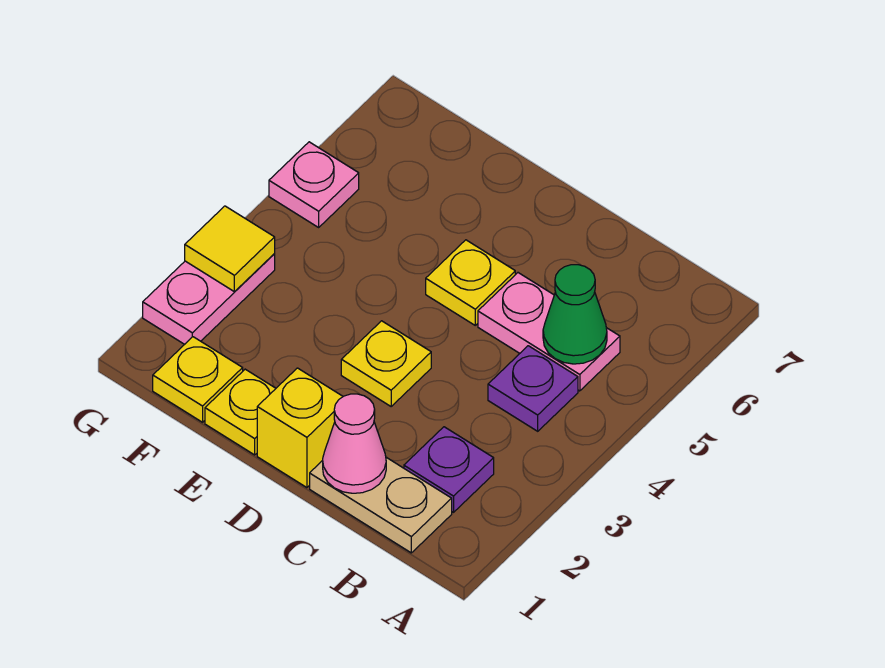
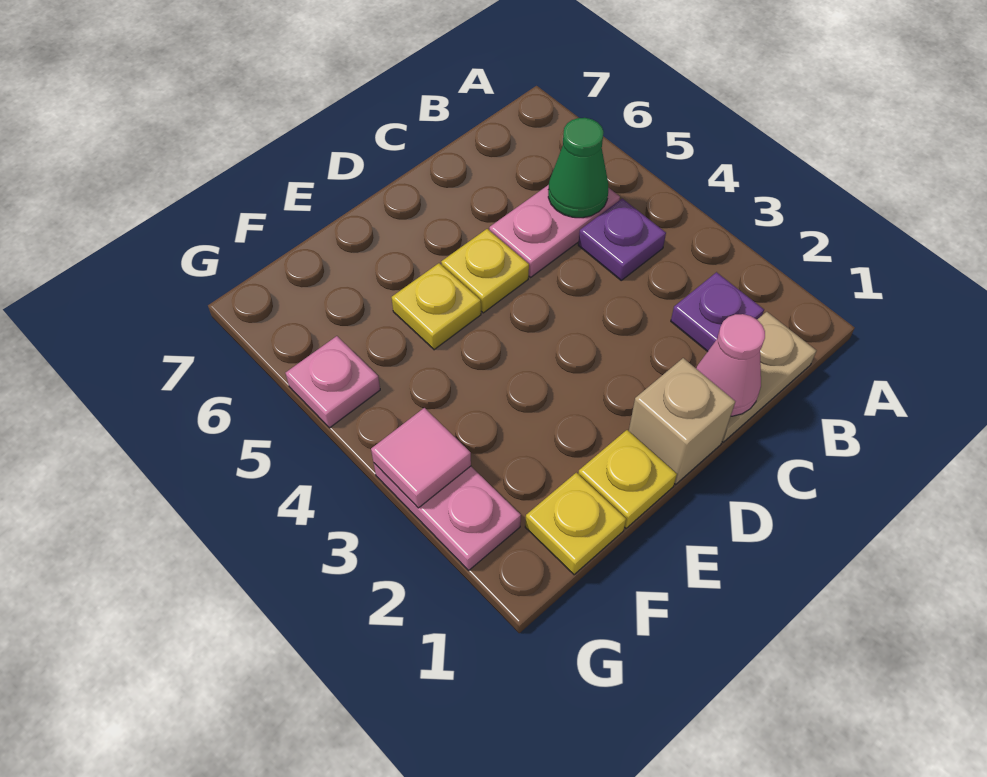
yellow brick D1 level 1 -> tan brick D1 level 1
yellow plate D3 level 1 -> yellow plate E5 level 1
yellow tile G3 level 2 -> pink tile G3 level 2

